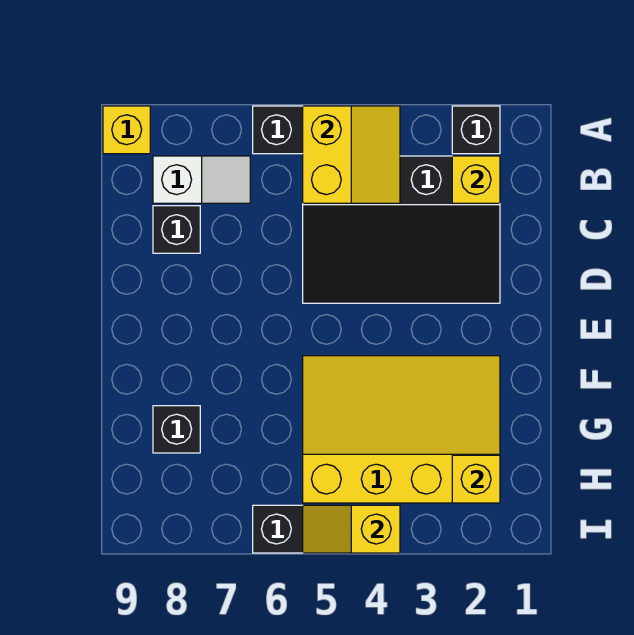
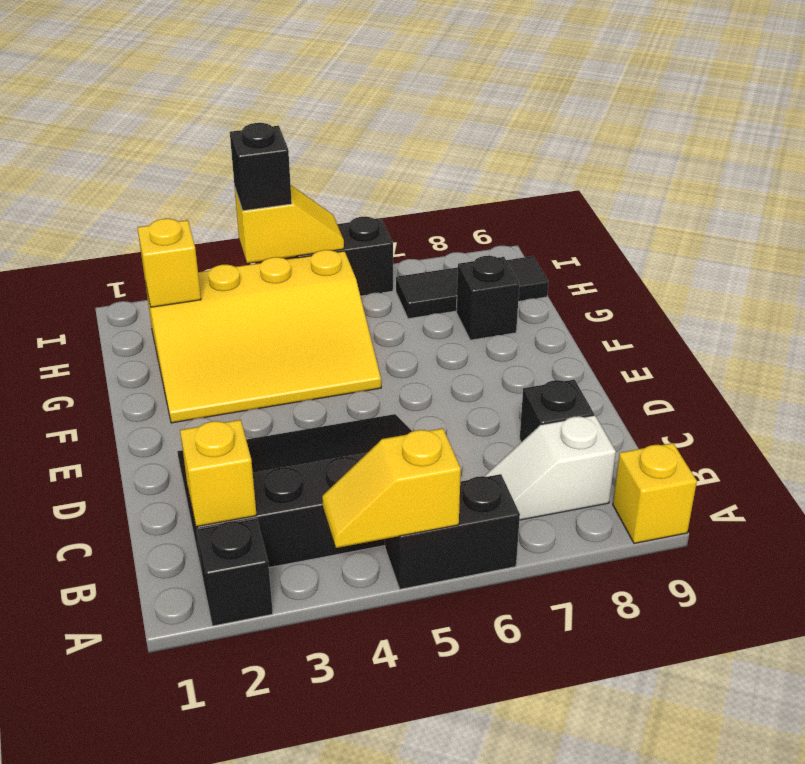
yellow slope A4:B5 level 2 top 5 -> yellow slope A4:A5 level 2 top 5
none -> black tile H7:H9 level 1
none -> black brick I4 level 3

